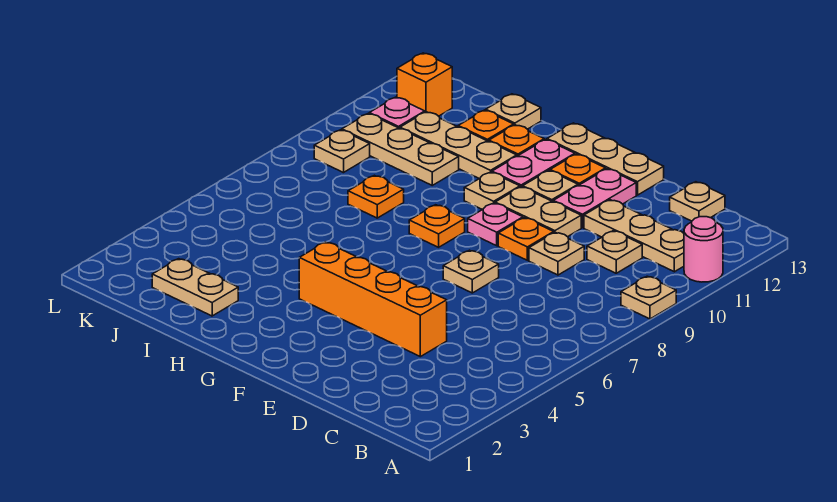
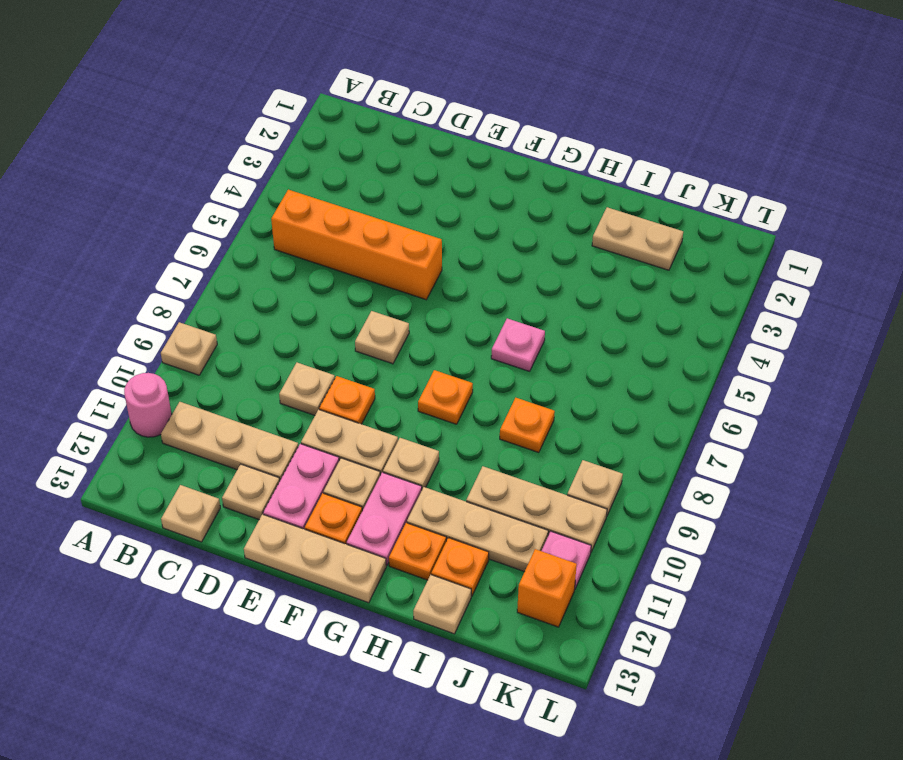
tan plate C10 level 1 -> tan plate D12 level 1
orange brick D4:G4 level 1 -> orange brick B5:E5 level 1
pink plate F9 level 1 -> pink plate H6 level 1

